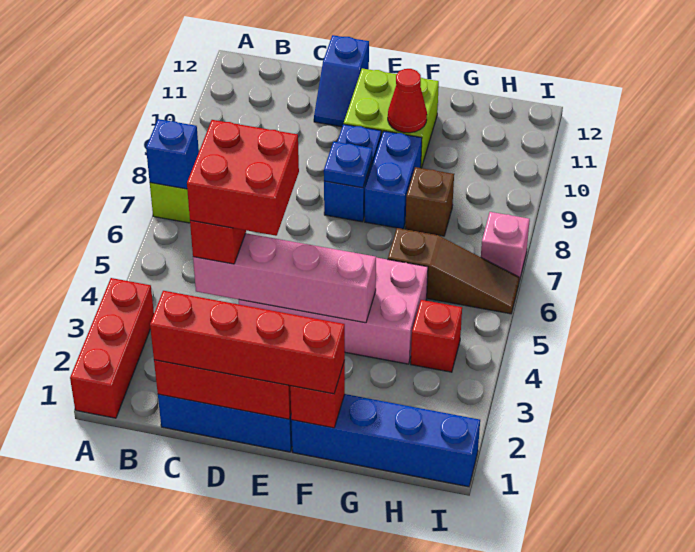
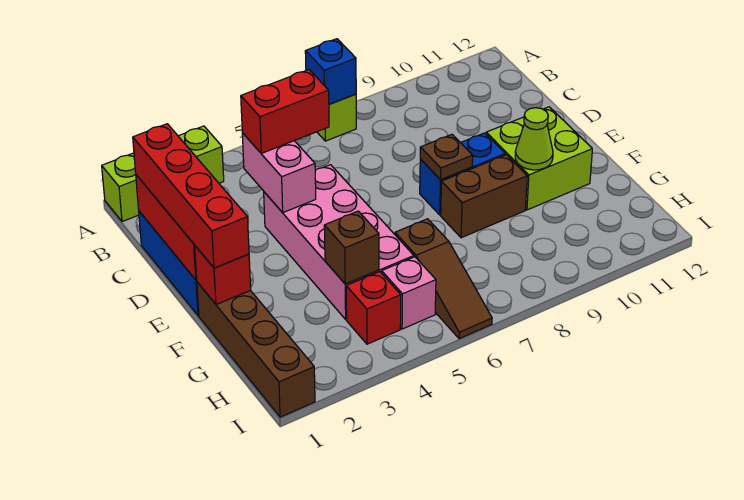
red brick A1:A3 level 1 -> lime brick A1:A3 level 1
pink brick C4:F4 level 2 -> pink brick C4:D4 level 2
red brick C4:D5 level 4 -> none
blue slope D11:D12 level 1 top 12 -> none
blue plate E8 level 2 -> brown plate E8 level 2
blue brick F1:I1 level 1 -> brown brick F1:I1 level 1
blue brick F8:F9 level 1 -> brown brick F8:F9 level 1
red cone F10 level 2 -> lime cone F10 level 2
brown brick G8 level 1 -> brown brick G4 level 2
pink brick I7 level 1 -> pink brick H5 level 1

